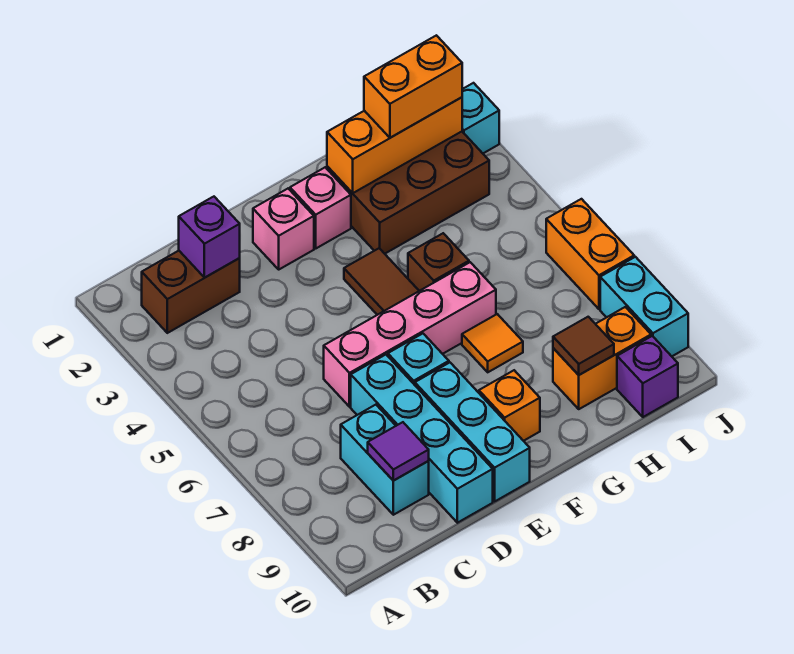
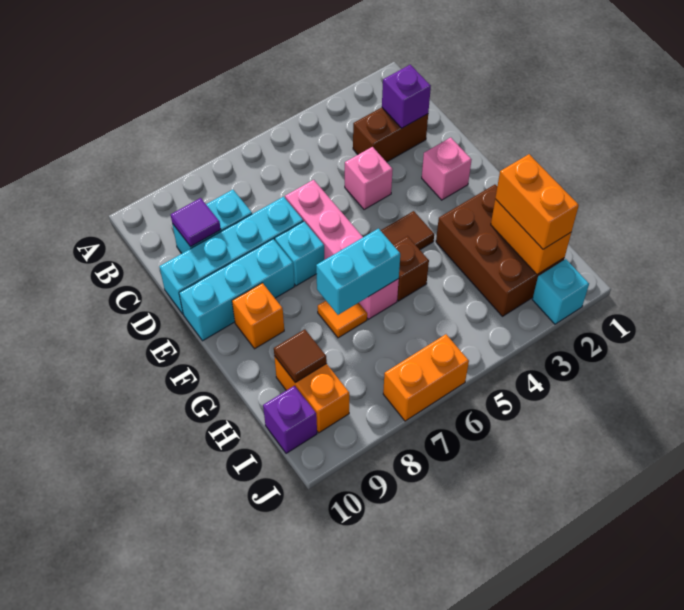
brown brick B2:C2 level 1 -> brown brick C2:C3 level 1
pink brick F2 level 1 -> pink brick D4 level 1
orange brick G2:I2 level 2 -> orange brick H2:I2 level 2
cyan brick J8:J9 level 1 -> cyan brick G6:G7 level 2

